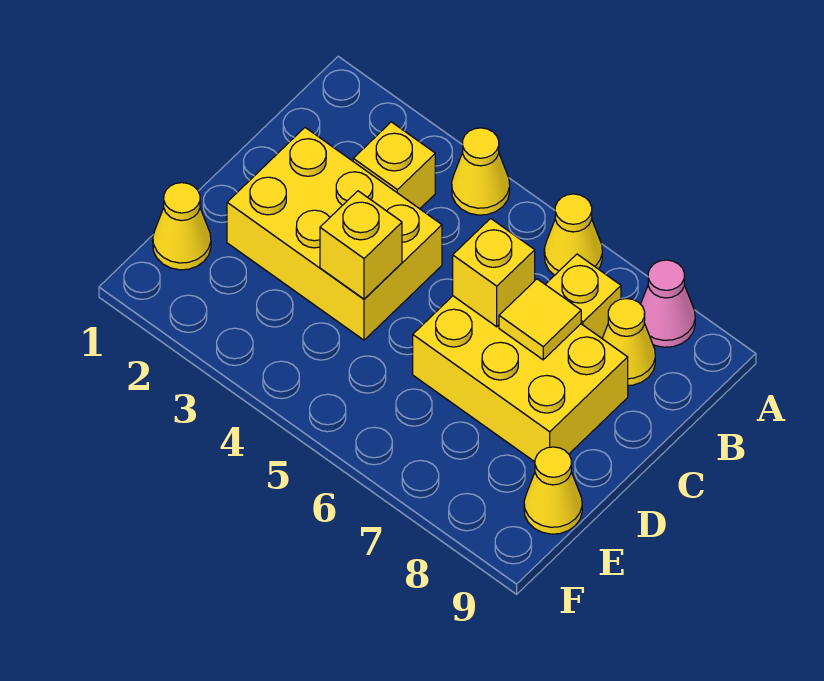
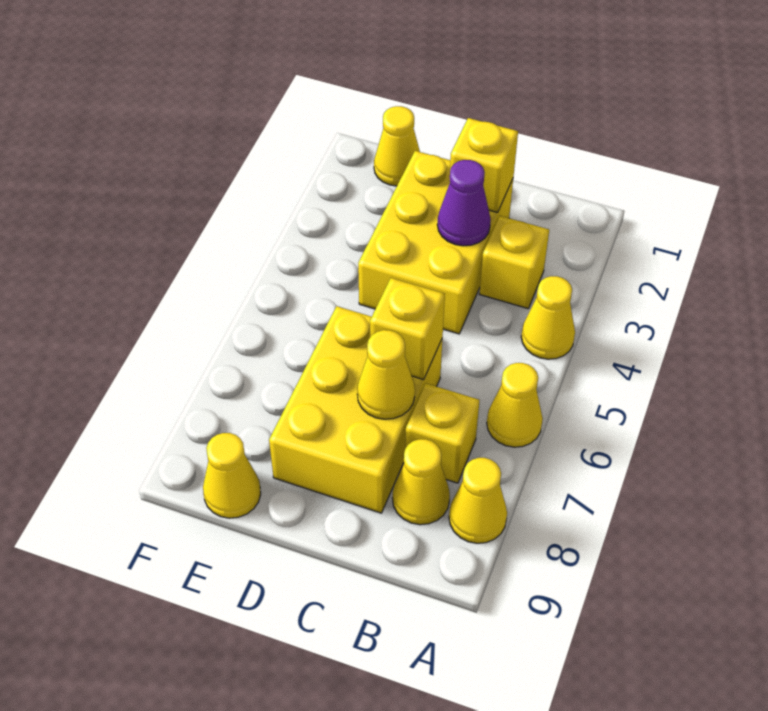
pink cone A8 level 1 -> yellow cone A8 level 1
none -> purple cone C3 level 2
yellow tile C7 level 2 -> yellow cone C7 level 2
yellow brick D4 level 2 -> yellow brick C2 level 2

